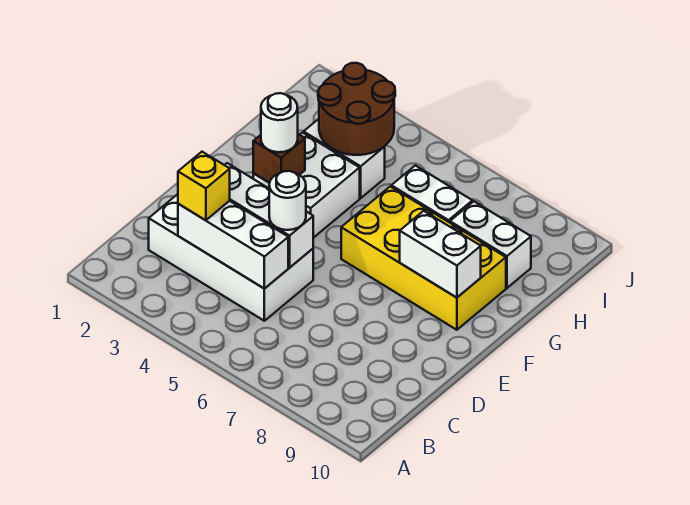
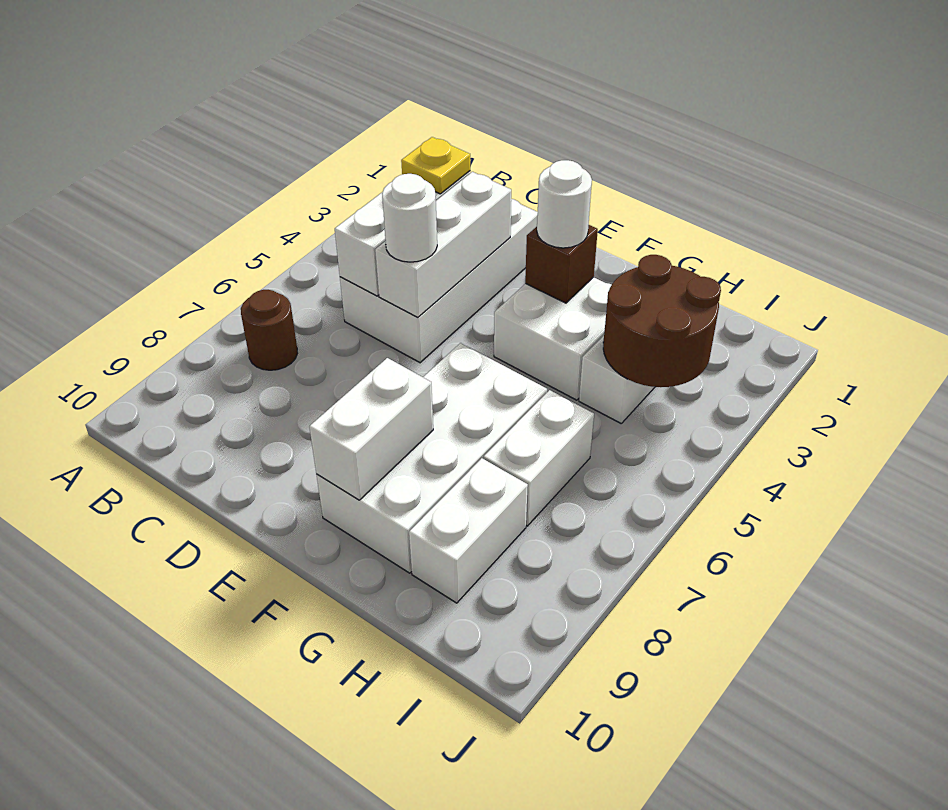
none -> brown round brick B7 level 1
yellow brick C3 level 3 -> yellow plate C3 level 3
yellow brick F6:G9 level 1 -> white brick F6:G9 level 1

